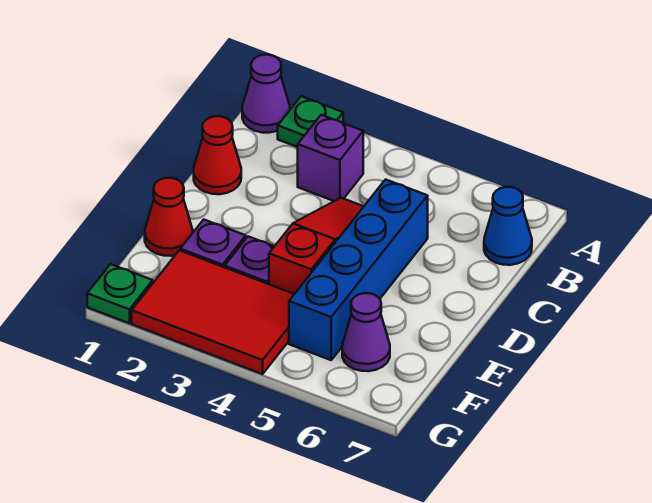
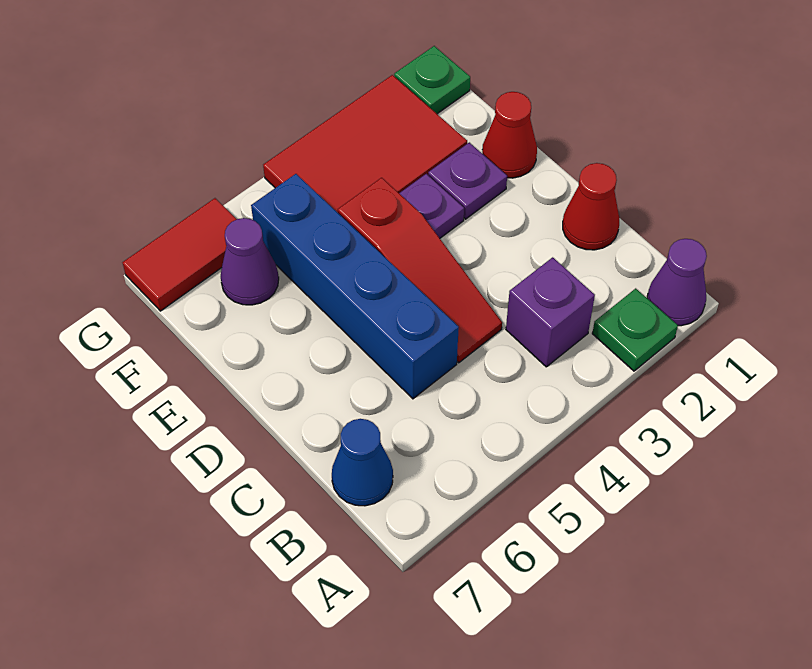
none -> red tile G6:G7 level 1

